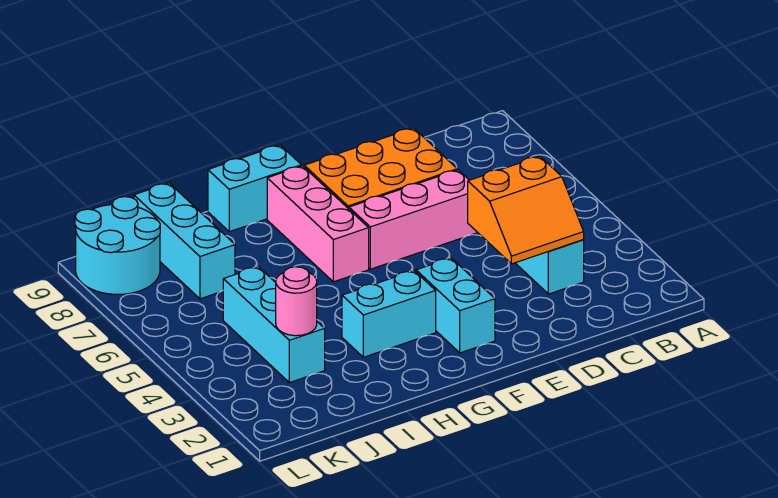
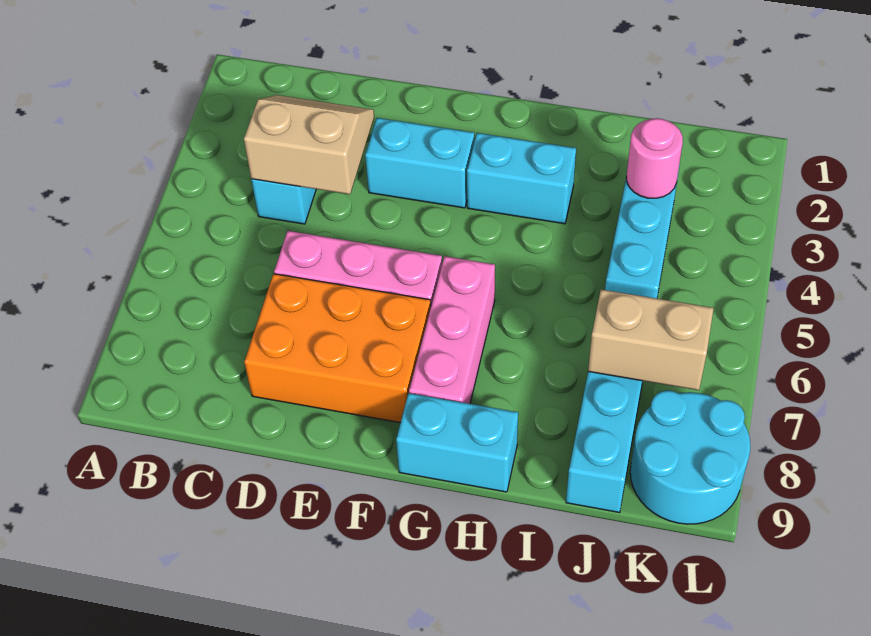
orange slope C3:D4 level 2 top 4 -> tan slope C3:D4 level 2 top 4
cyan brick F2:F3 level 1 -> cyan brick E3:F3 level 1
none -> tan brick J7:K7 level 2

